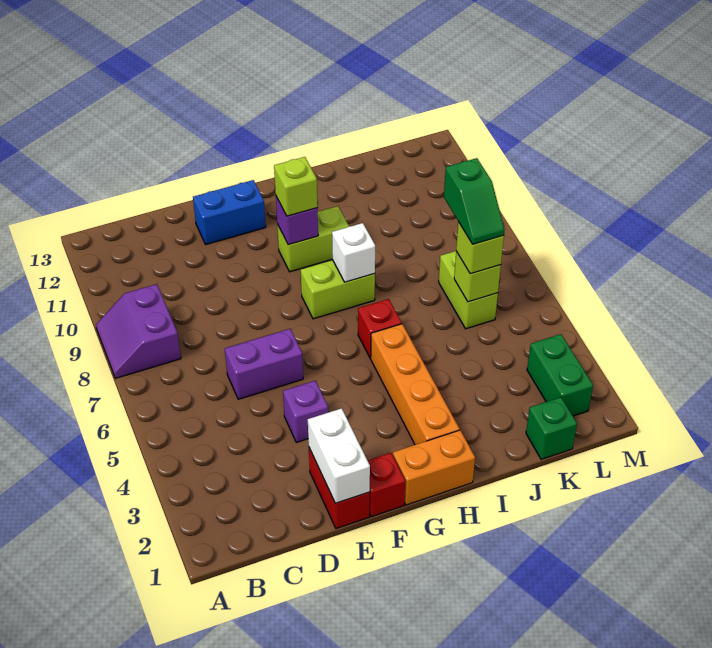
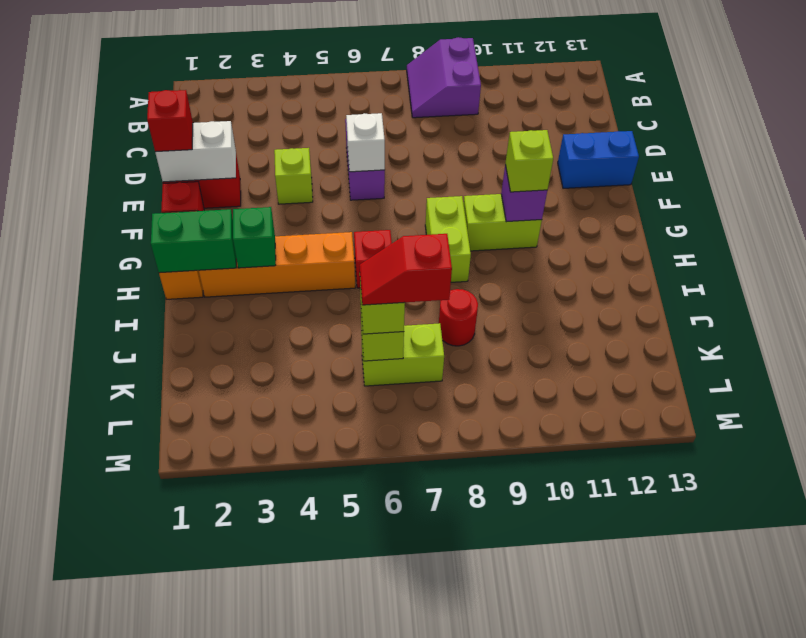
purple slope A8:B9 level 1 top B -> purple slope A8:B9 level 1 top 9
none -> red brick E1 level 3
purple brick E4 level 1 -> lime brick E4 level 1
blue brick E12:F12 level 1 -> blue brick E12:E13 level 1
lime brick G10:H10 level 1 -> lime brick G9:G10 level 1
white brick H8 level 2 -> white brick E6 level 2
none -> red round brick J8 level 1
green brick K1 level 1 -> green brick H3 level 2
green slope K6:K7 level 4 top 7 -> red slope K6:K7 level 4 top 7
green brick L2:L3 level 1 -> green brick H1:H2 level 2

